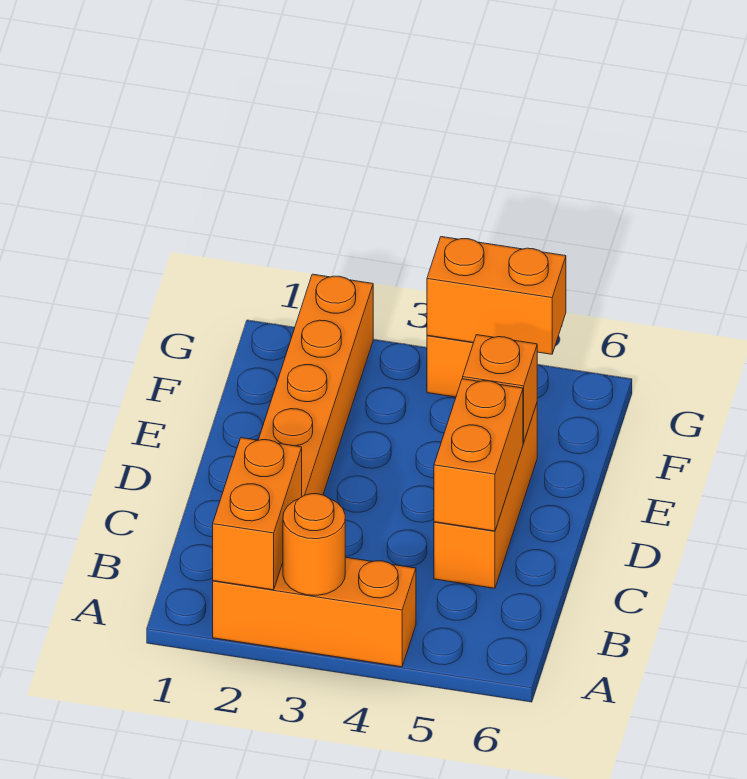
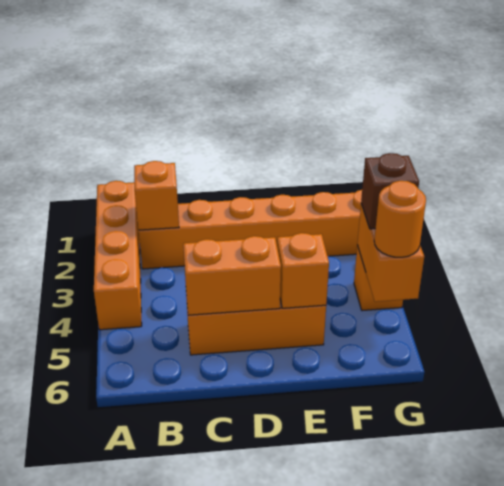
orange brick A2:A4 level 1 -> orange brick A1:A4 level 1
orange brick A2:B2 level 2 -> orange brick B2 level 2
orange round brick A3 level 2 -> orange round brick G5 level 3
none -> brown brick G4 level 3

